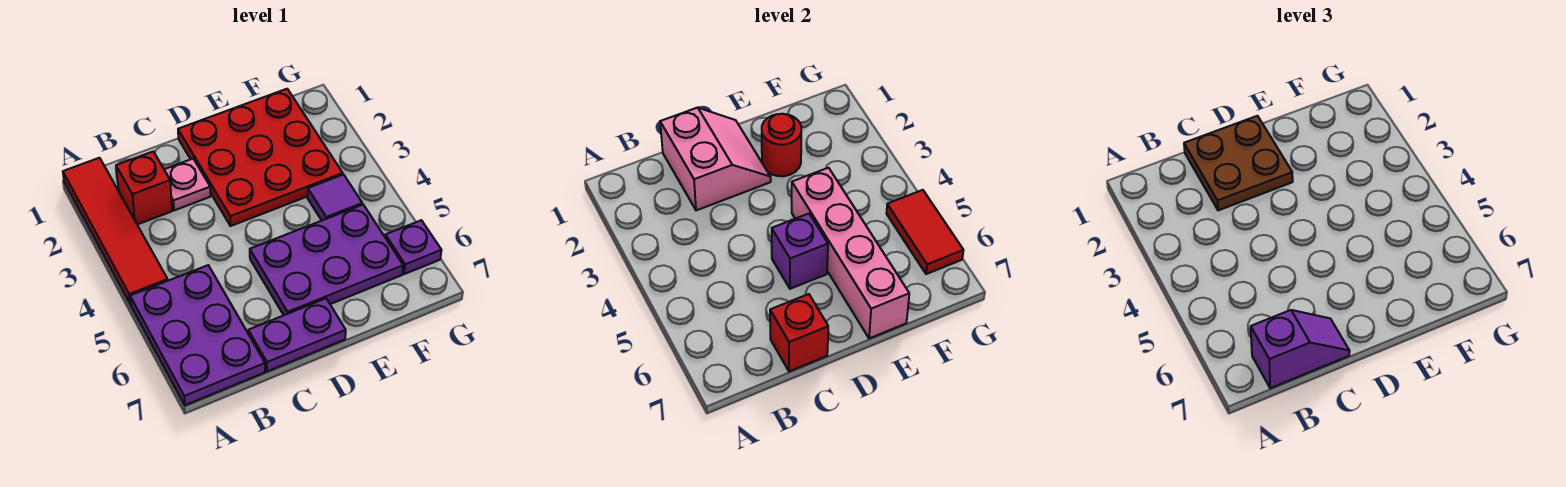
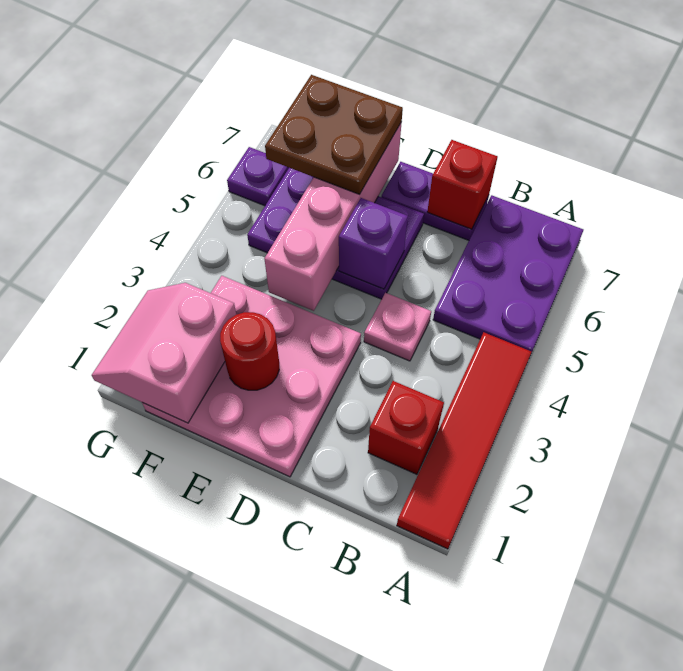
purple slope B7:C7 level 3 top B -> none
pink slope C1:D2 level 2 top C -> pink slope F1:G2 level 2 top F
brown plate C1:D2 level 3 -> brown plate E6:F7 level 3
pink plate C2 level 1 -> pink plate C4 level 1
red plate D1:F3 level 1 -> pink plate D1:F3 level 1
purple tile F4 level 1 -> none
red tile G5:G6 level 2 -> none

